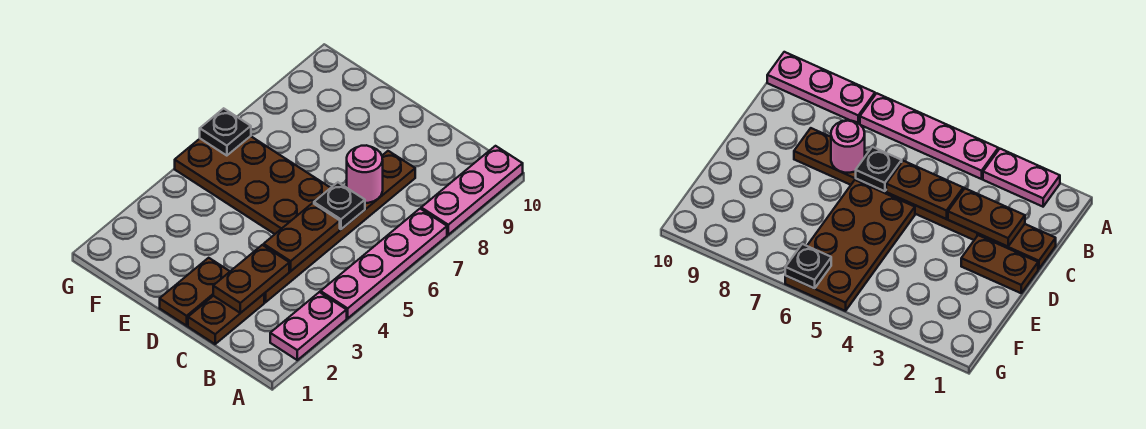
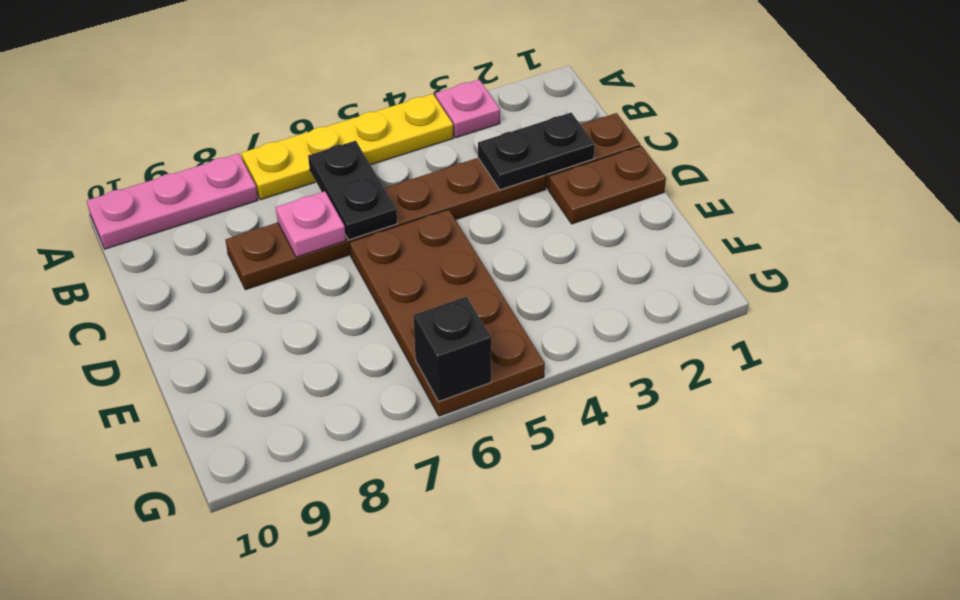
pink plate A2:A3 level 1 -> pink plate A3 level 1
pink plate A4:A7 level 1 -> yellow plate A4:A7 level 1
brown plate C2:C3 level 2 -> black plate C2:C3 level 2
brown plate C4:C5 level 2 -> none
black plate C6 level 2 -> black plate B6:C6 level 2
pink round brick C7 level 2 -> pink plate C7 level 2
black plate G6 level 2 -> black brick G6 level 2

